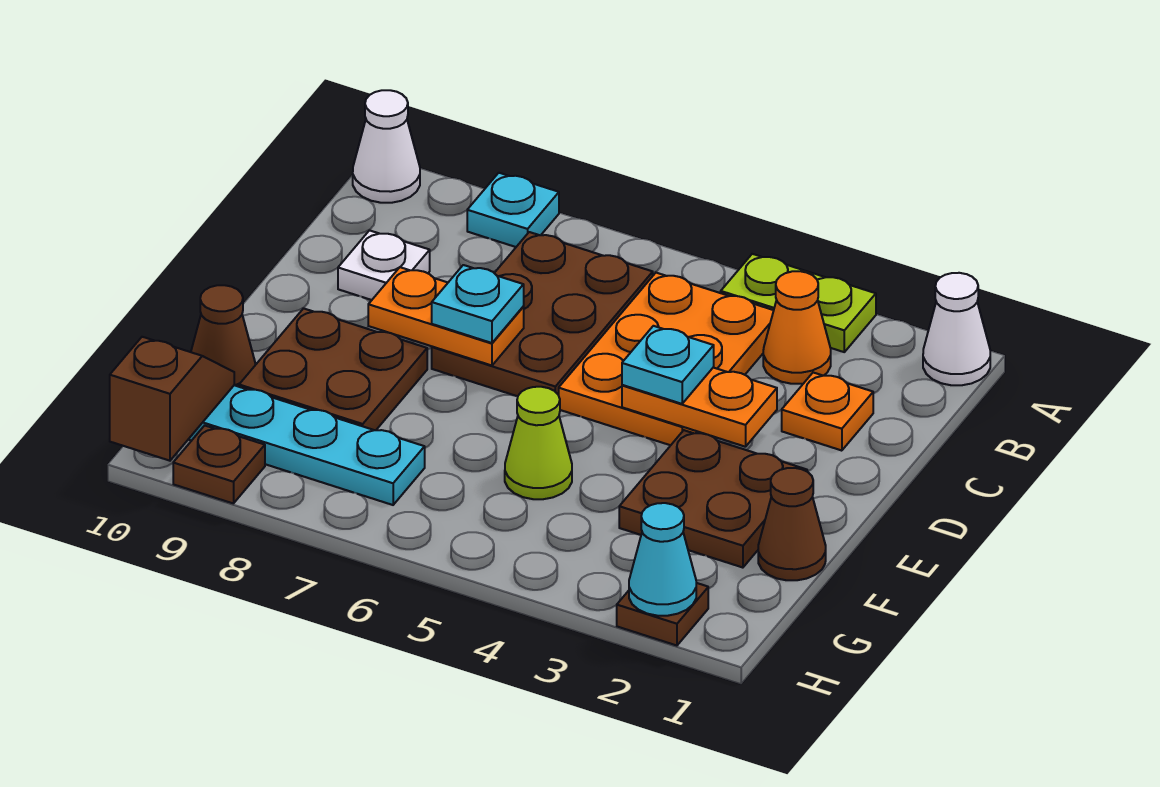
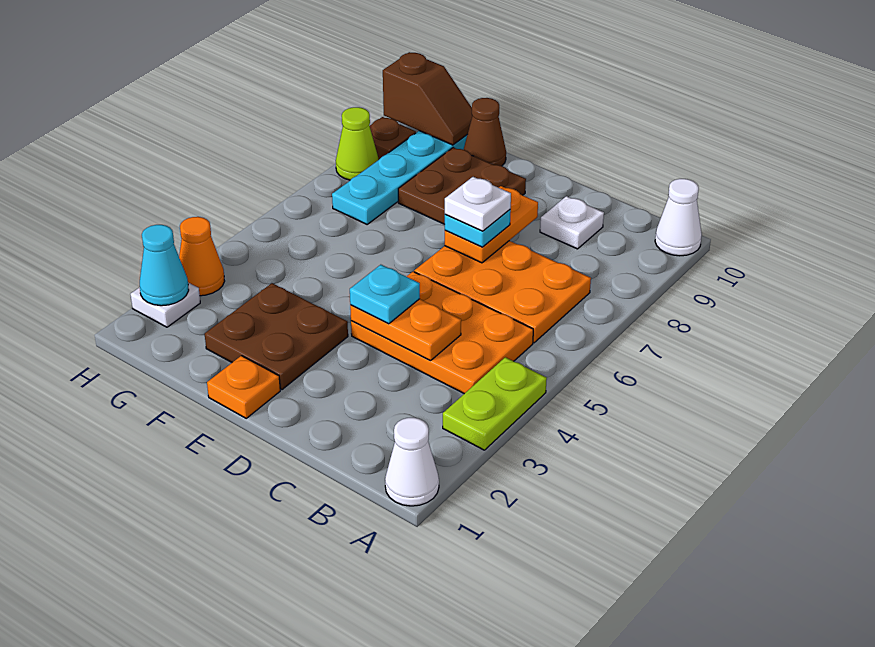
cyan plate A8 level 1 -> none
orange cone B3 level 1 -> orange cone H3 level 1
brown plate B6:D7 level 1 -> orange plate B6:D7 level 1
orange plate C2 level 1 -> orange plate E1 level 1
orange plate D3:D4 level 2 -> orange plate C4:D4 level 2
none -> white plate D7 level 4
brown cone F1 level 1 -> none
lime cone F5 level 1 -> lime cone H8 level 1
brown plate H2 level 1 -> white plate H2 level 1

